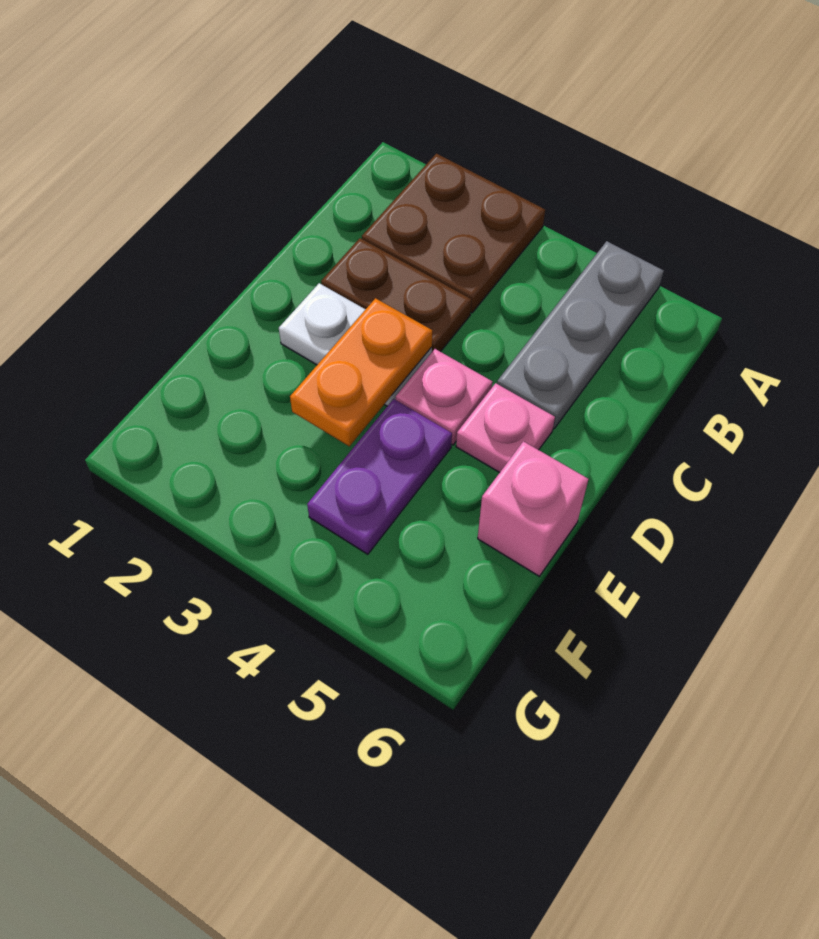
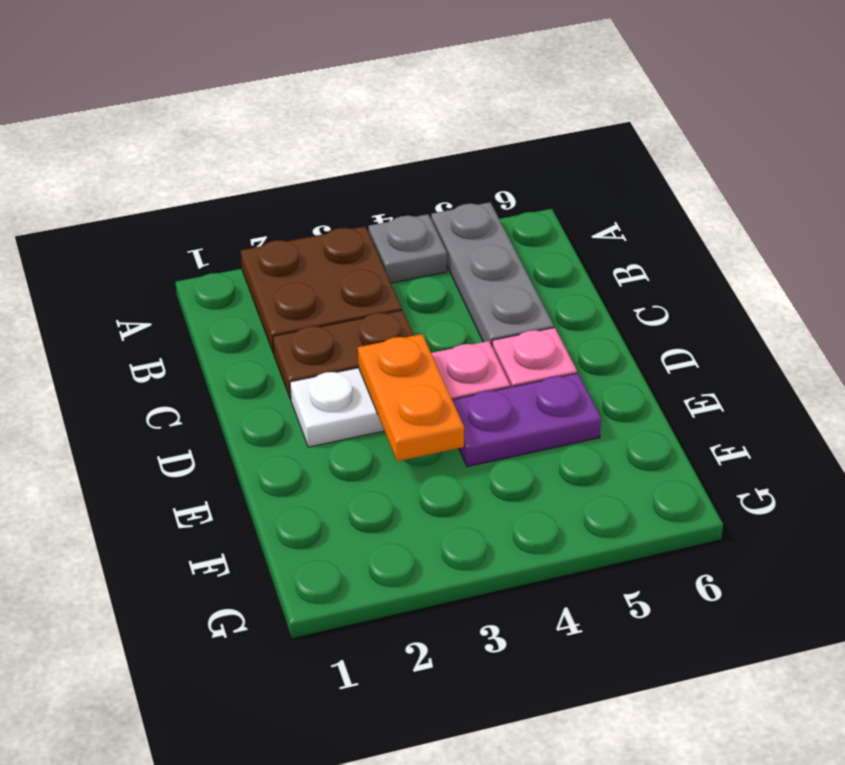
none -> grey plate A4 level 1
purple plate E4:F4 level 1 -> purple plate E4:E5 level 1
pink brick E6 level 1 -> none

